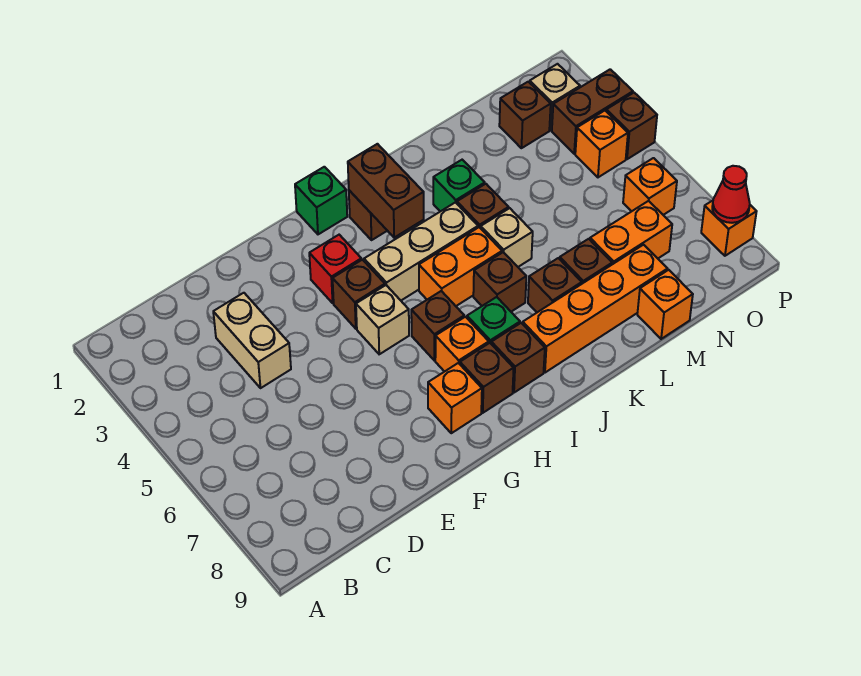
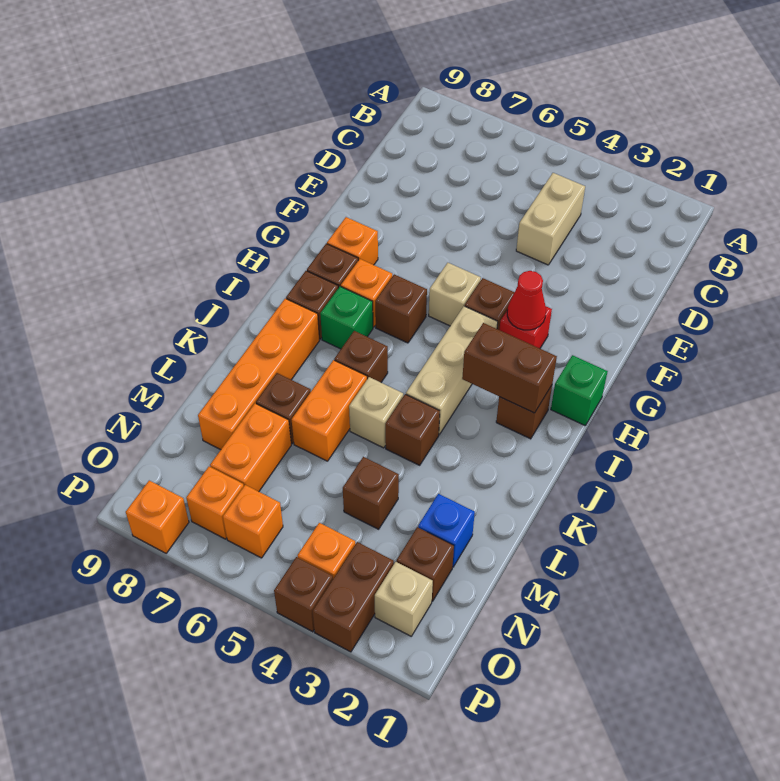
tan brick D3:D4 level 1 -> tan brick C4:D4 level 1
orange brick I5:J5 level 1 -> orange brick K6:L6 level 1
green brick K3 level 1 -> none
brown brick K7 level 1 -> brown brick M4 level 1
none -> blue brick M2 level 1
orange brick M9 level 1 -> orange brick O7 level 1
red cone P8 level 2 -> red cone G3 level 2

